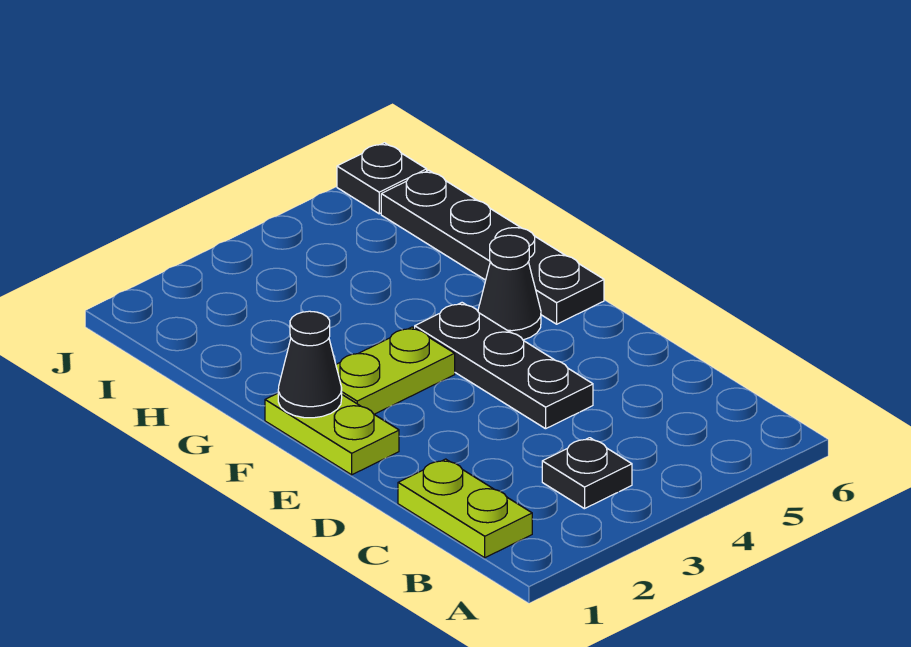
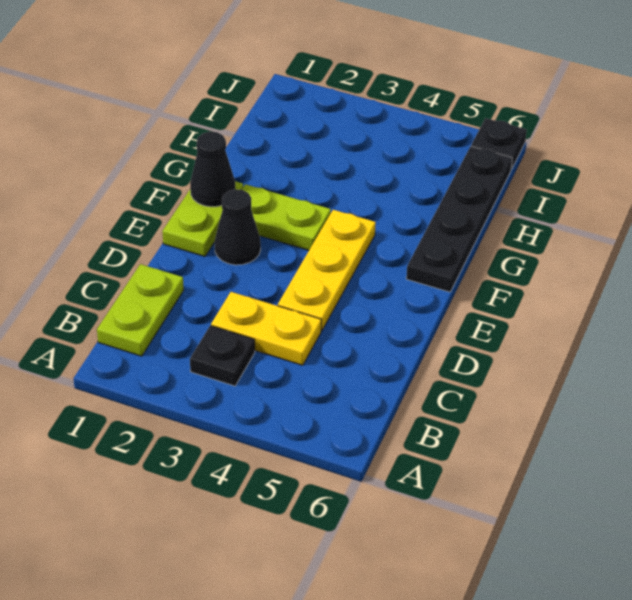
none -> yellow plate C3:C4 level 1
black plate D4:F4 level 1 -> yellow plate D4:F4 level 1
black cone F5 level 1 -> black cone E2 level 1

